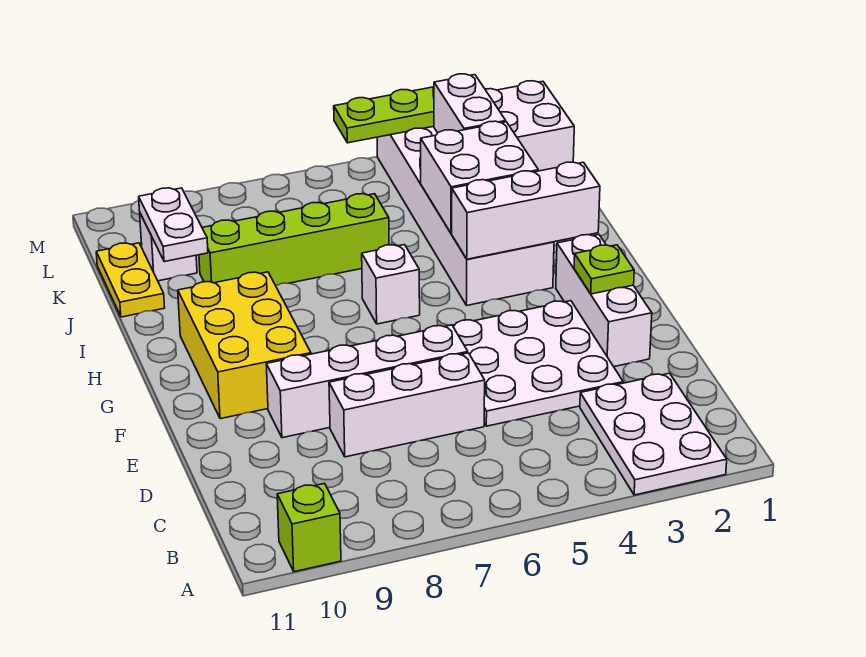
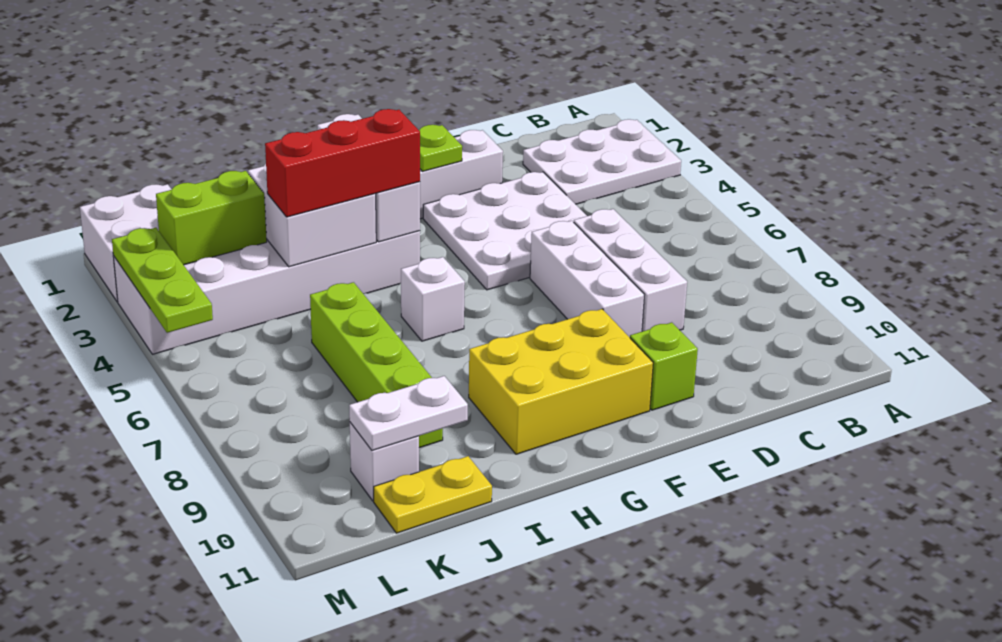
lime brick A10 level 1 -> lime brick E10 level 1
white brick E6:E9 level 1 -> white brick E6:E8 level 1
none -> red brick H4:J4 level 3
white brick K3:L3 level 2 -> lime brick K3:L3 level 2

